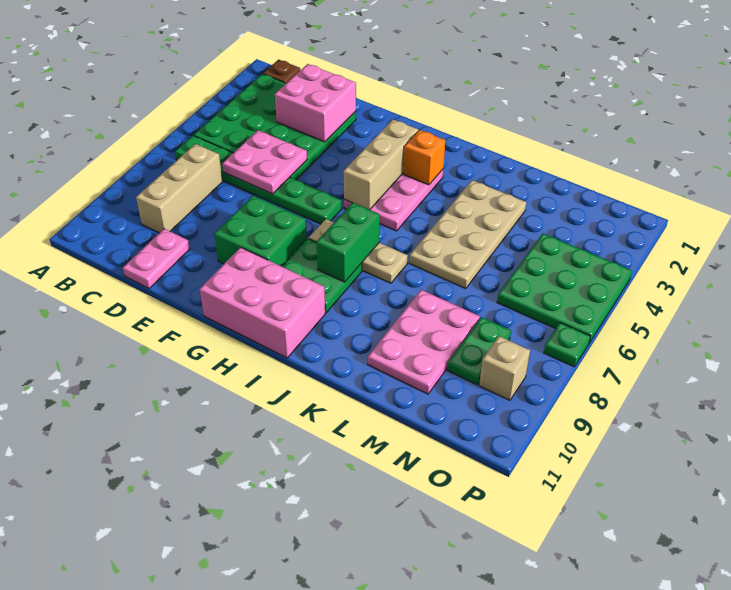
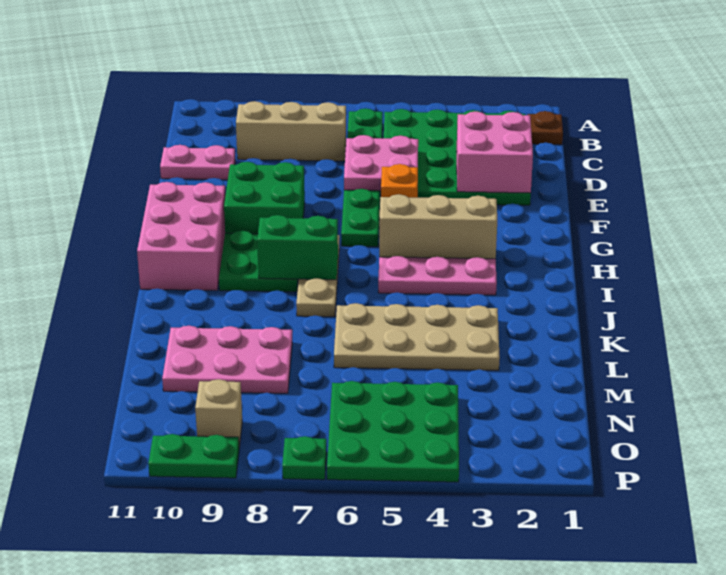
orange brick I3 level 2 -> orange brick F5 level 1
green plate N8:N9 level 1 -> green plate P9:P10 level 1

